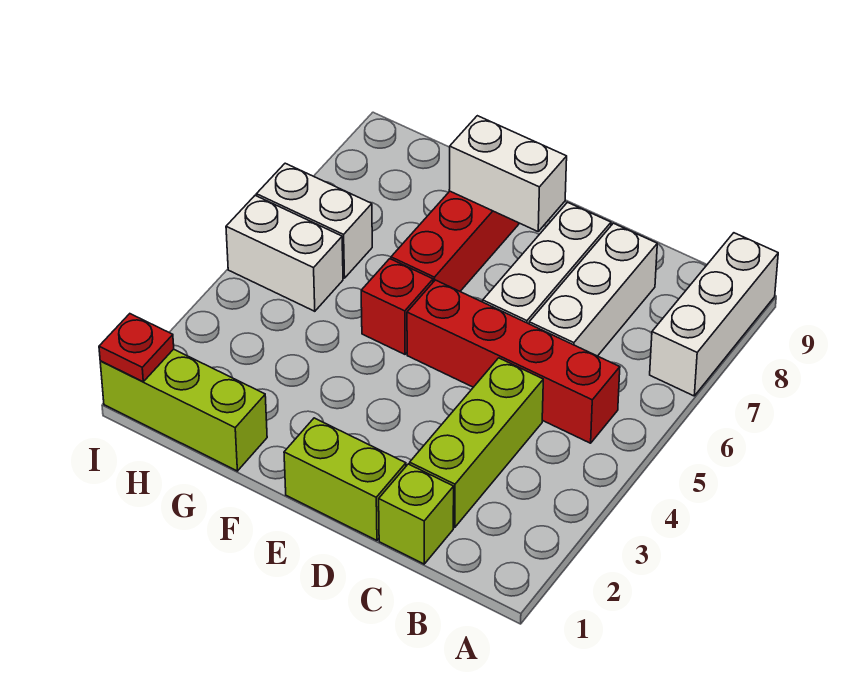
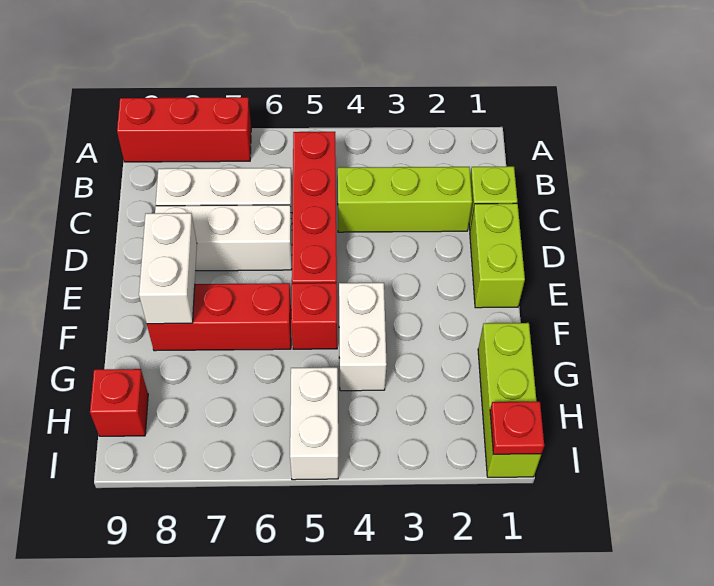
white brick A7:A9 level 1 -> red brick A7:A9 level 1
white brick H6:I6 level 1 -> white brick F4:G4 level 1
none -> red brick H9 level 1

